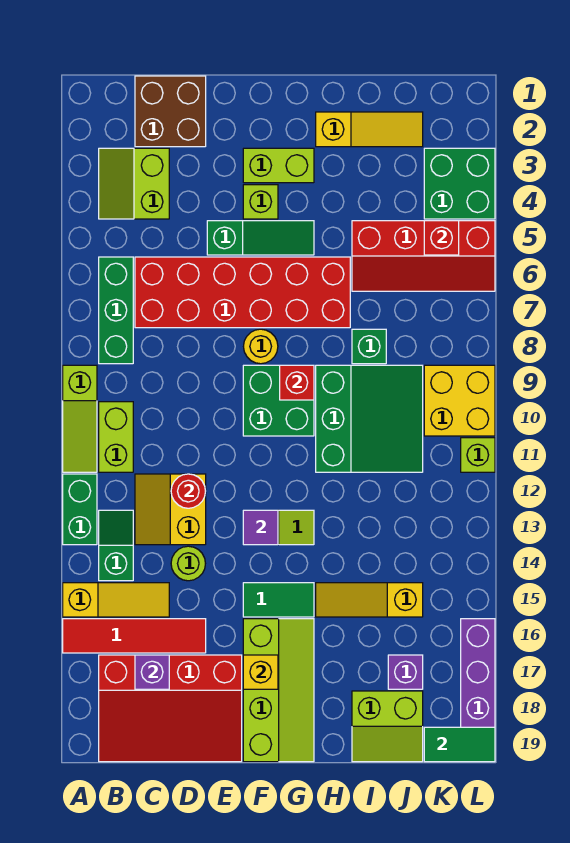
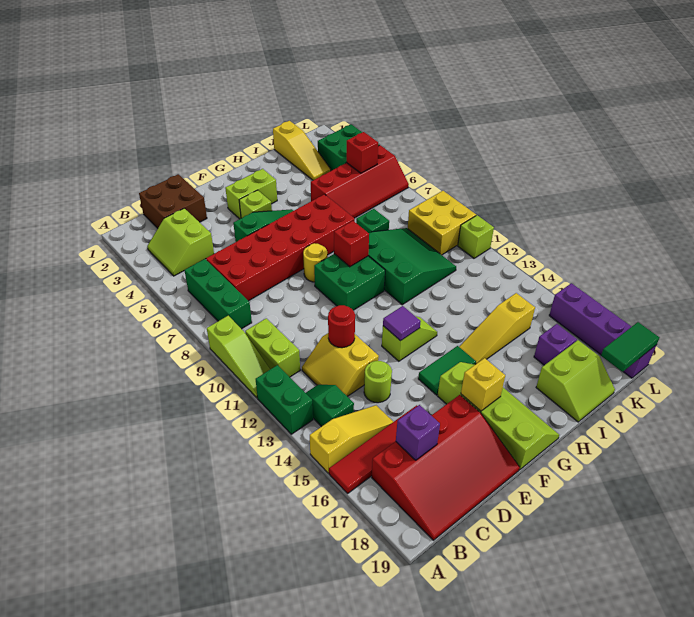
yellow slope H2:J2 level 1 top H -> yellow slope J1:J3 level 1 top 1

